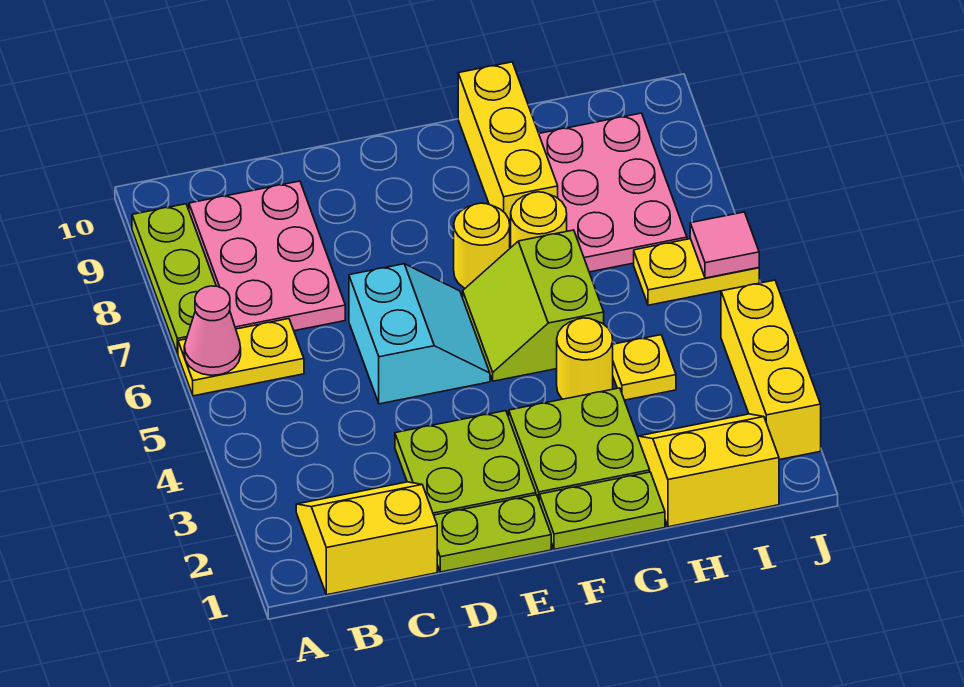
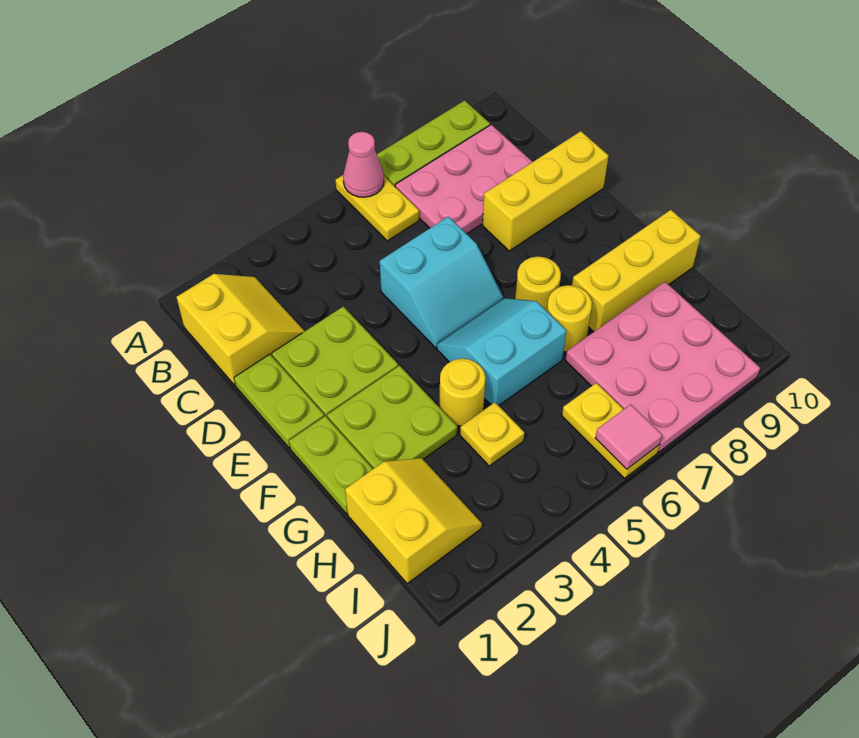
lime slope F5:G6 level 1 top G -> cyan slope F5:G6 level 1 top G
pink plate H7:I9 level 1 -> pink plate H7:J9 level 1
yellow brick J2:J4 level 1 -> yellow brick D8:D10 level 1

